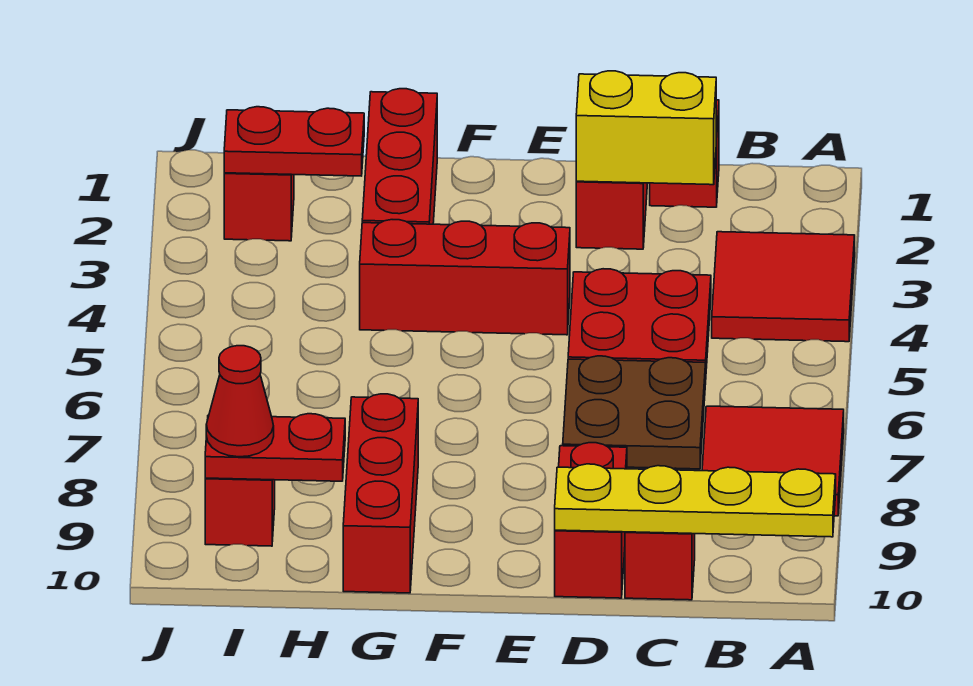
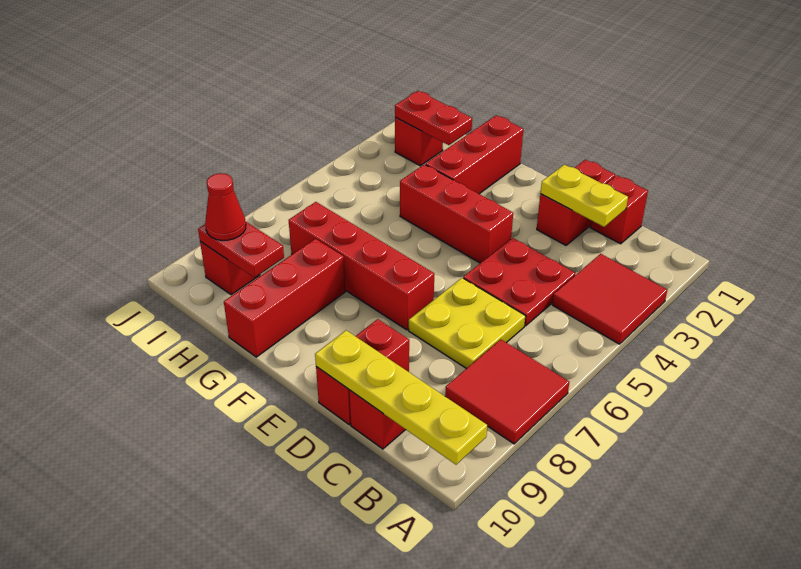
yellow brick C2:D2 level 2 -> yellow plate C2:D2 level 2
brown plate C6:D7 level 1 -> yellow plate C6:D7 level 1
none -> red brick E7:H7 level 1

